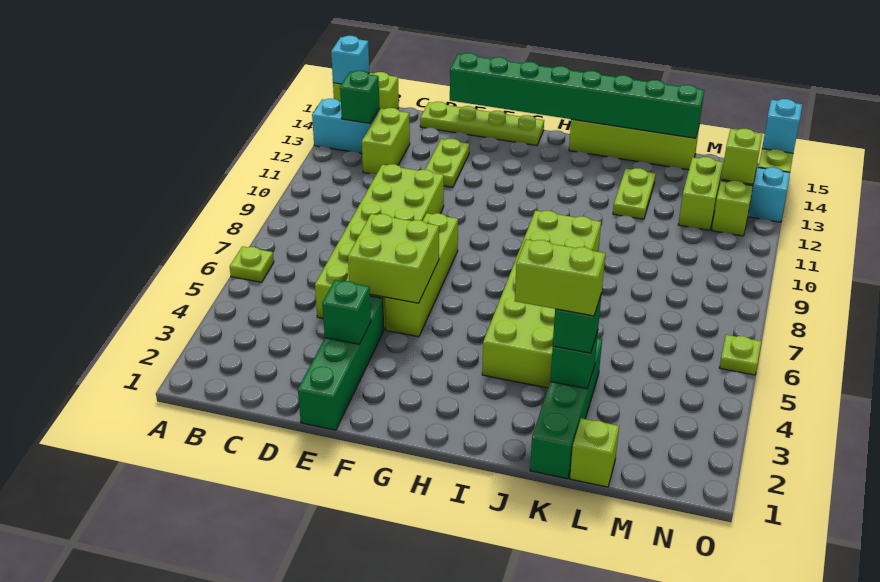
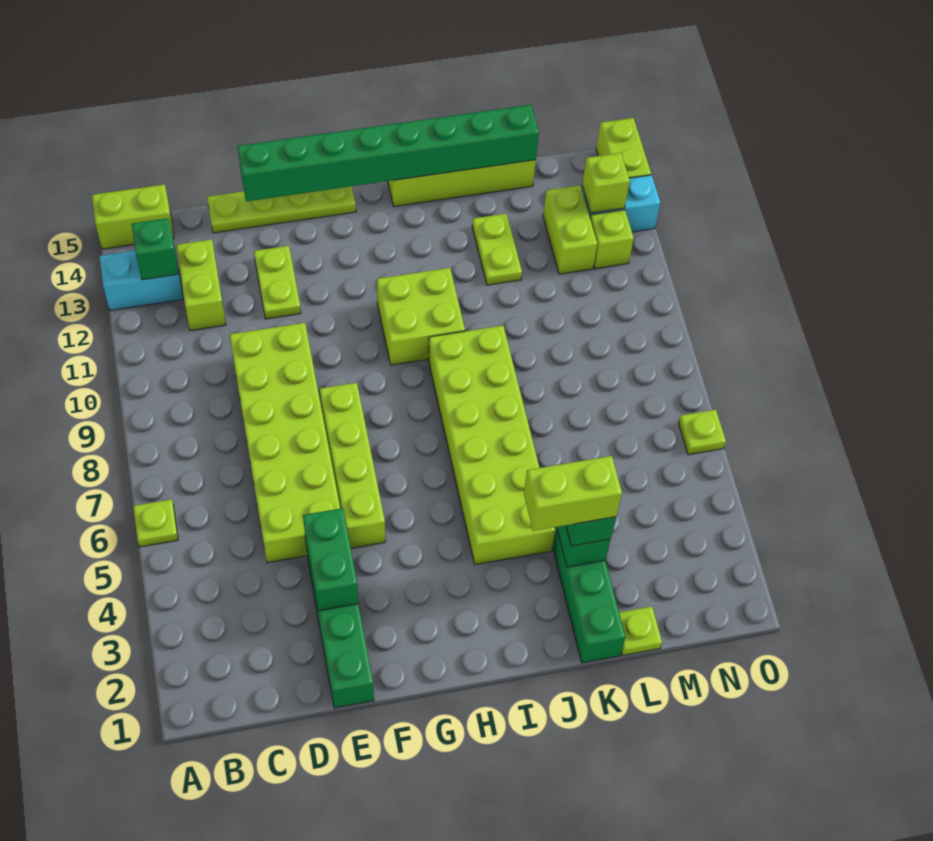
cyan brick A15 level 2 -> none
green brick E3 level 2 -> green brick E3:E4 level 2
lime brick E5:F6 level 2 -> lime brick H10:I11 level 1
lime brick L1 level 1 -> lime plate L1 level 1
cyan brick O15 level 2 -> none

